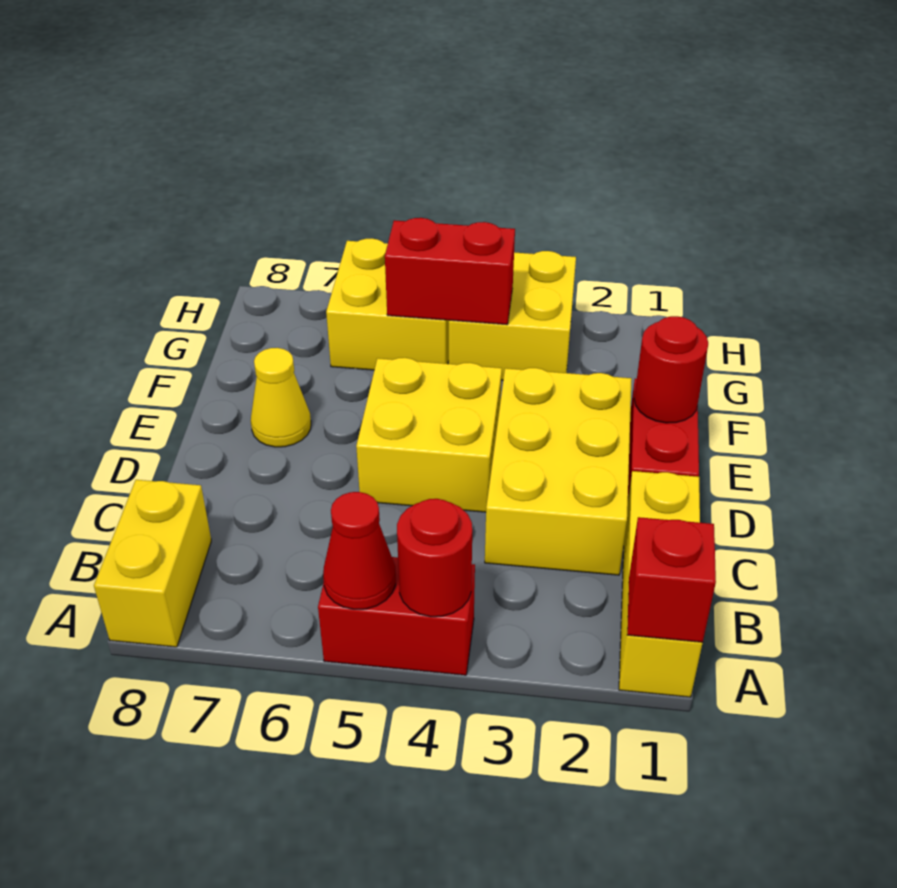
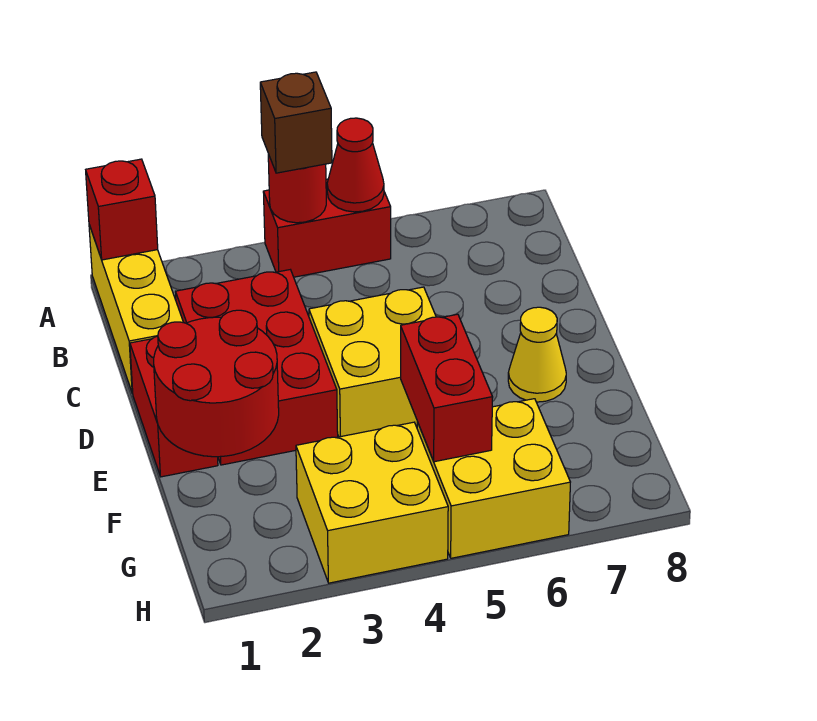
none -> brown brick A4 level 3
yellow brick A8:B8 level 1 -> none
yellow brick C2:E3 level 1 -> red brick C2:E3 level 1
red round brick E1 level 2 -> red round brick E1:F2 level 2
red brick G4:G5 level 2 -> red brick F5:G5 level 2

